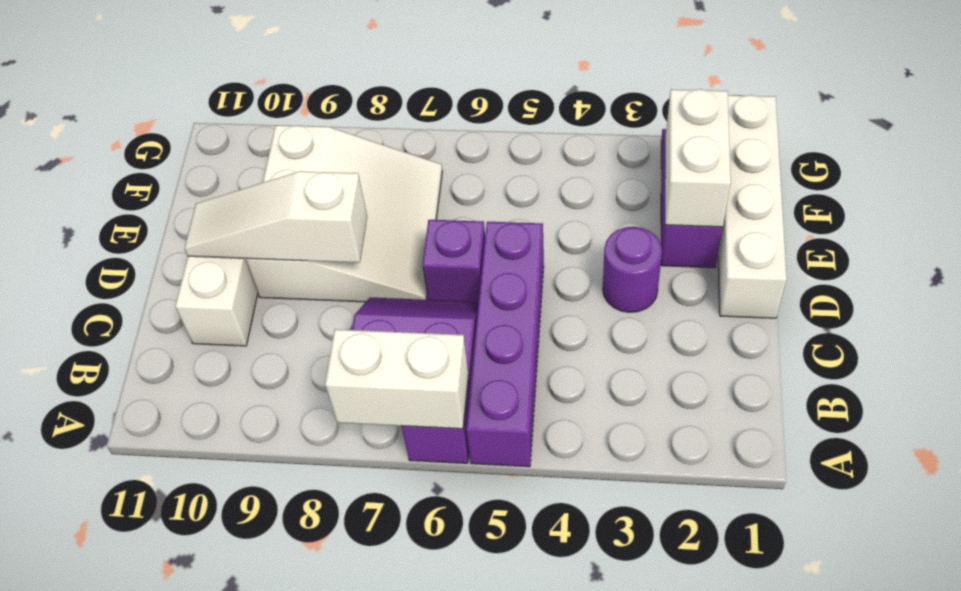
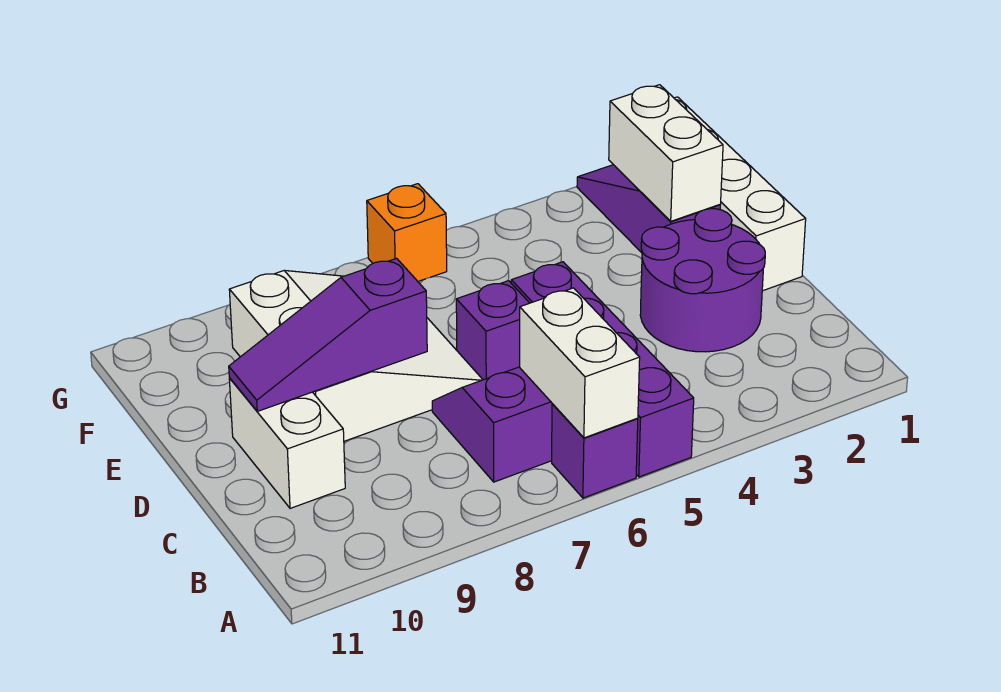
white brick A6:A7 level 2 -> white brick A6:B6 level 2
purple round brick D3 level 1 -> purple round brick C2:D3 level 1
white slope D8:D10 level 2 top 8 -> purple slope D8:D10 level 2 top 8
none -> orange brick G6 level 1

